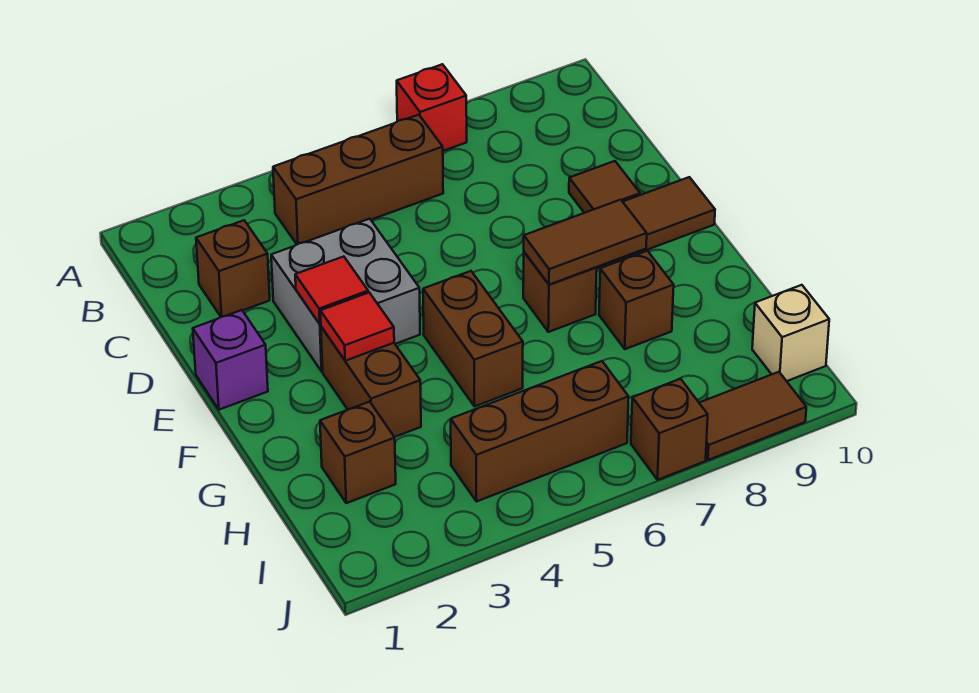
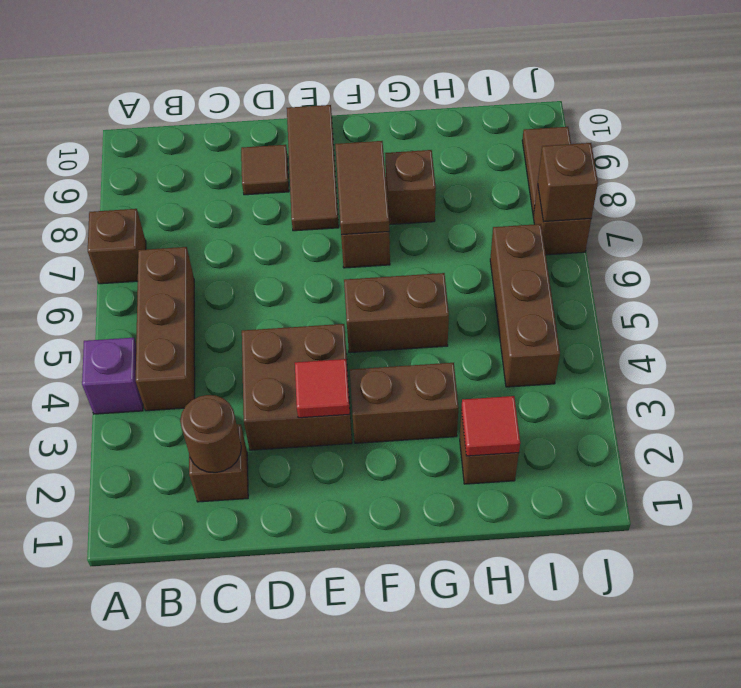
red brick A7 level 1 -> brown brick A7 level 1
none -> brown round brick C2 level 2
grey brick D3:E4 level 1 -> brown brick D3:E4 level 1
purple brick E1 level 1 -> purple brick A4 level 1
red tile F3 level 2 -> red tile H2 level 2
tan brick I10 level 1 -> none
none -> brown brick J7 level 2

